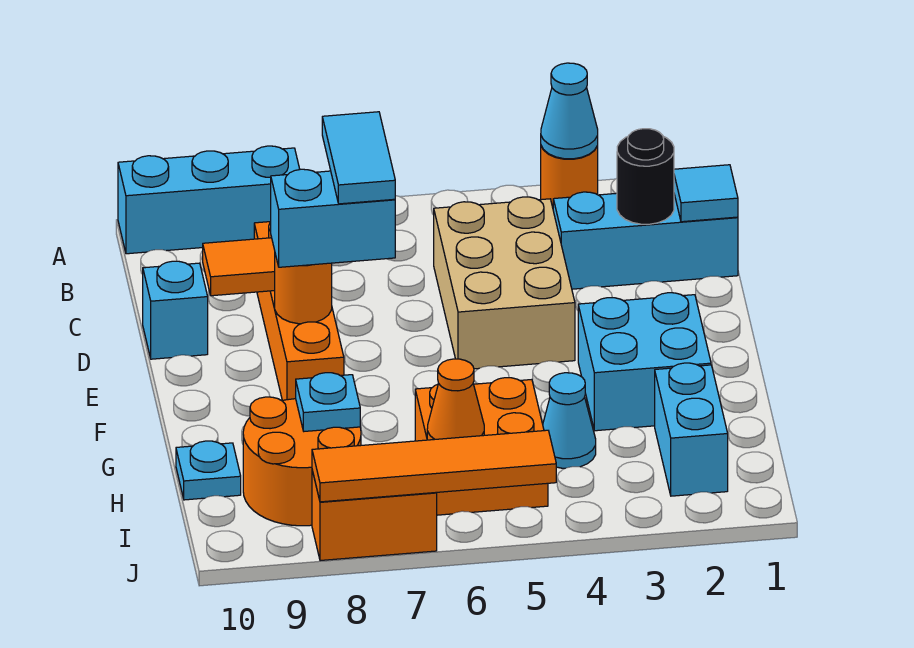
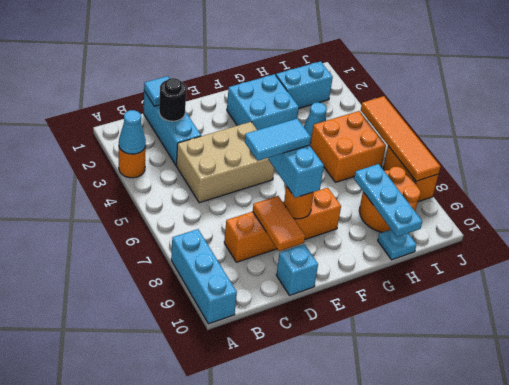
cyan plate H8 level 2 -> cyan plate H8:H10 level 2
orange cone I6 level 2 -> none

